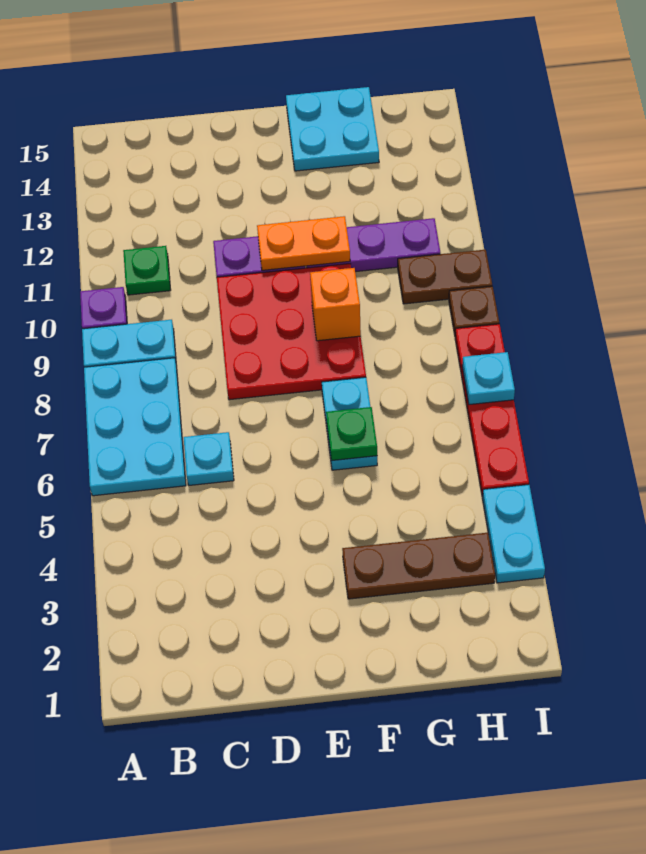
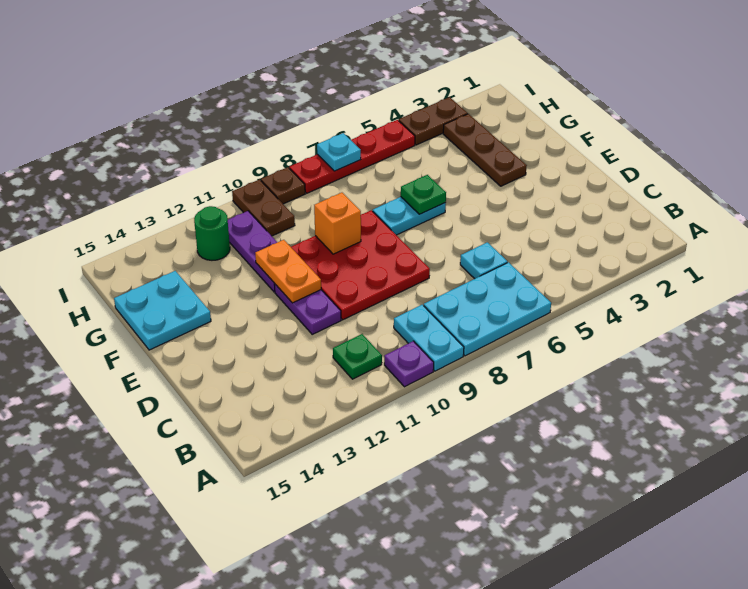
none -> green round brick H12 level 1
cyan plate I3:I4 level 1 -> brown plate I3:I4 level 1

